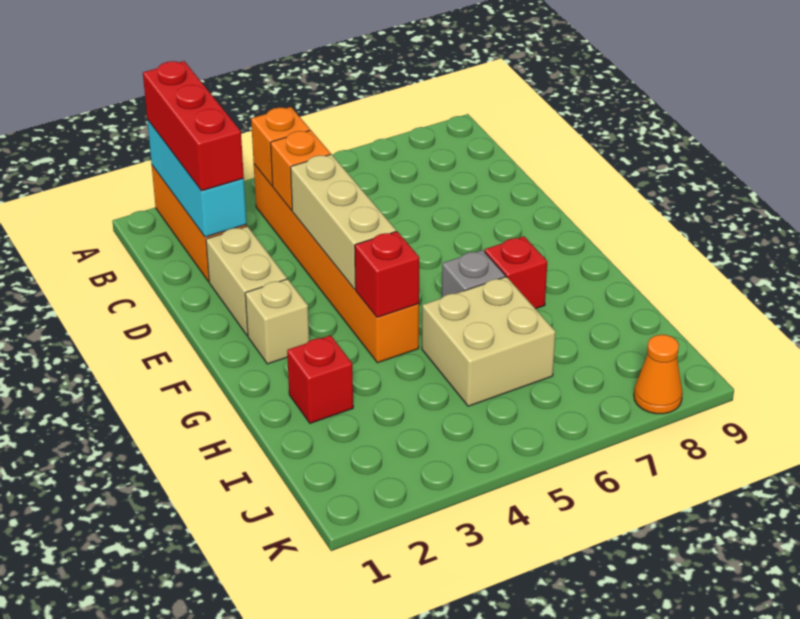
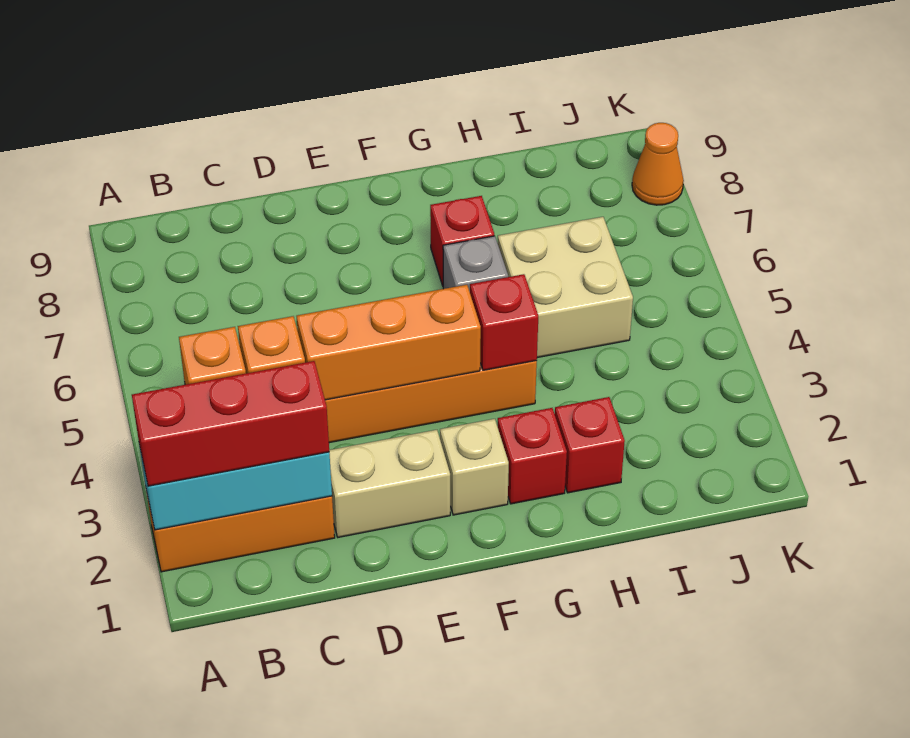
tan brick D4:F4 level 2 -> orange brick D4:F4 level 2
none -> red brick G2 level 1

